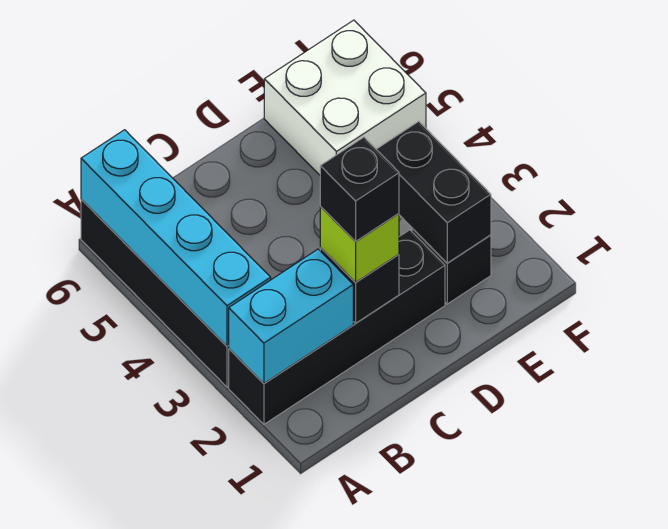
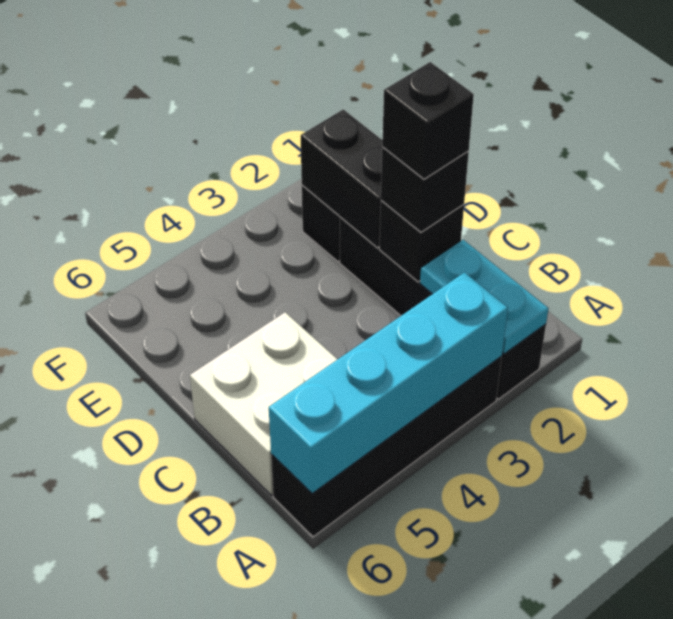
cyan brick A2:B2 level 2 -> cyan plate A2:B2 level 2
lime brick C2 level 3 -> black brick C2 level 3
black brick E2:E3 level 2 -> black brick D2:E2 level 2
white brick E5:F6 level 1 -> white brick B5:C6 level 1

